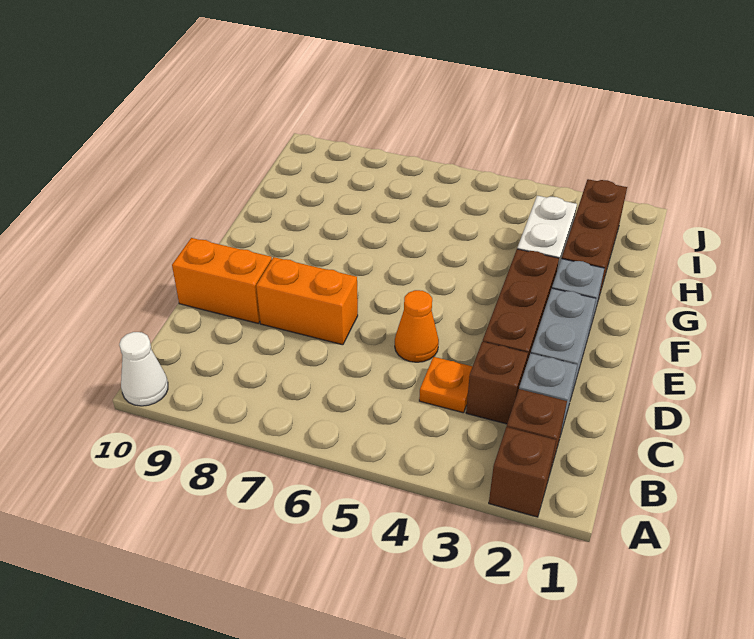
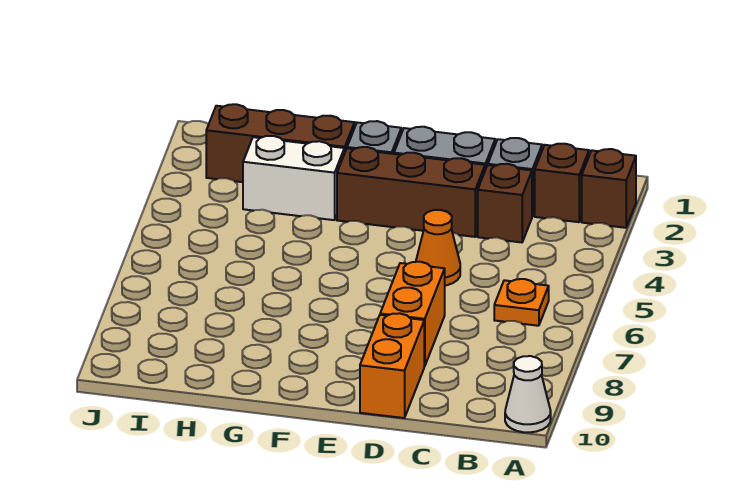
orange plate C4 level 1 -> orange plate B6 level 1

